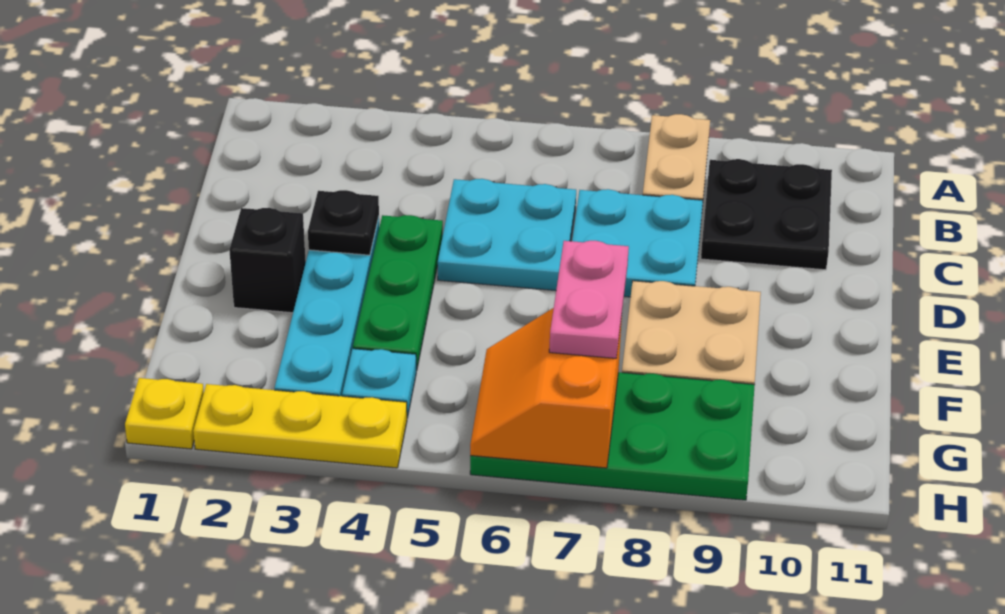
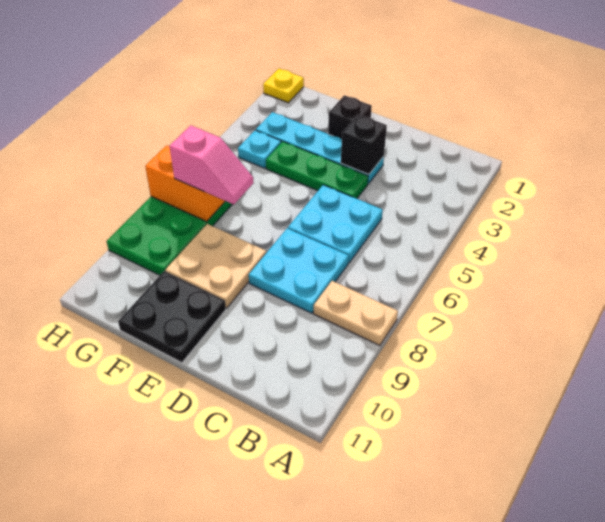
black plate B9:C10 level 1 -> black plate E10:F11 level 1
black plate D3 level 2 -> black brick D3 level 2
pink plate F7:G7 level 3 -> pink slope F7:G7 level 3 top G
yellow plate H2:H4 level 1 -> none

